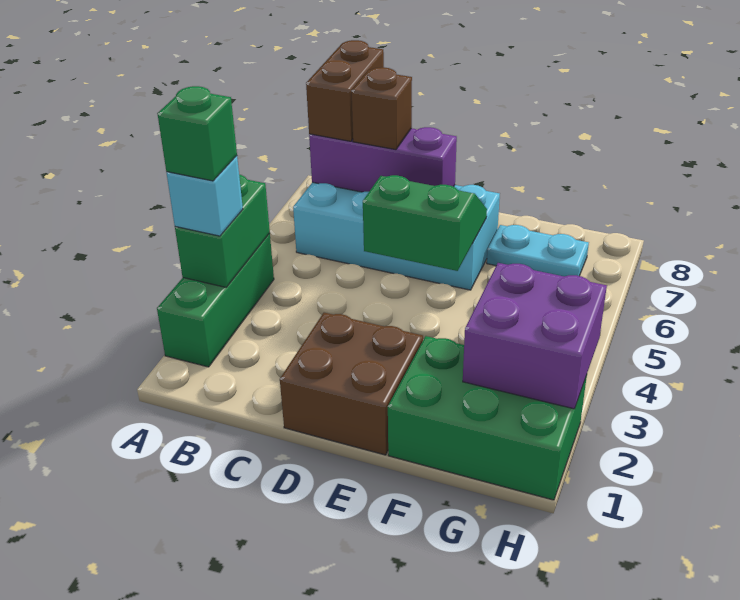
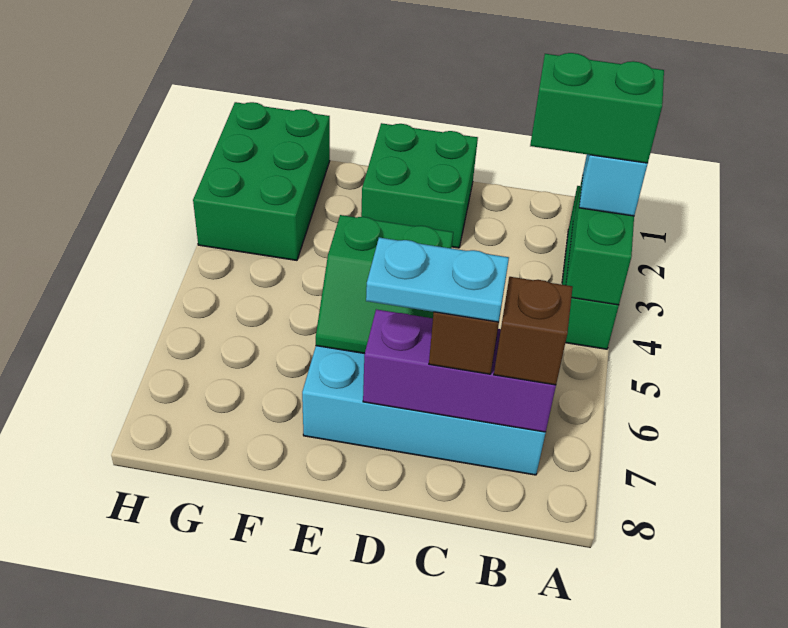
green brick A3 level 4 -> green brick A3:B3 level 4
brown brick B7:B8 level 3 -> brown brick B7 level 3
brown brick D1:E2 level 1 -> green brick D1:E2 level 1
green brick F1:H2 level 1 -> green brick G1:H3 level 1
cyan plate F7:G7 level 1 -> cyan plate C7:D7 level 4
purple brick G2:H3 level 2 -> none

